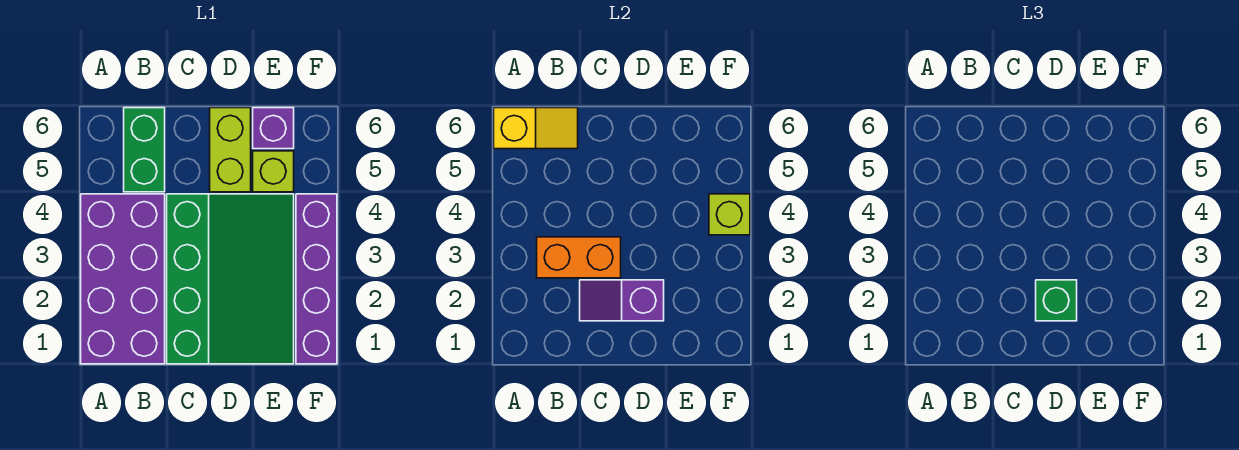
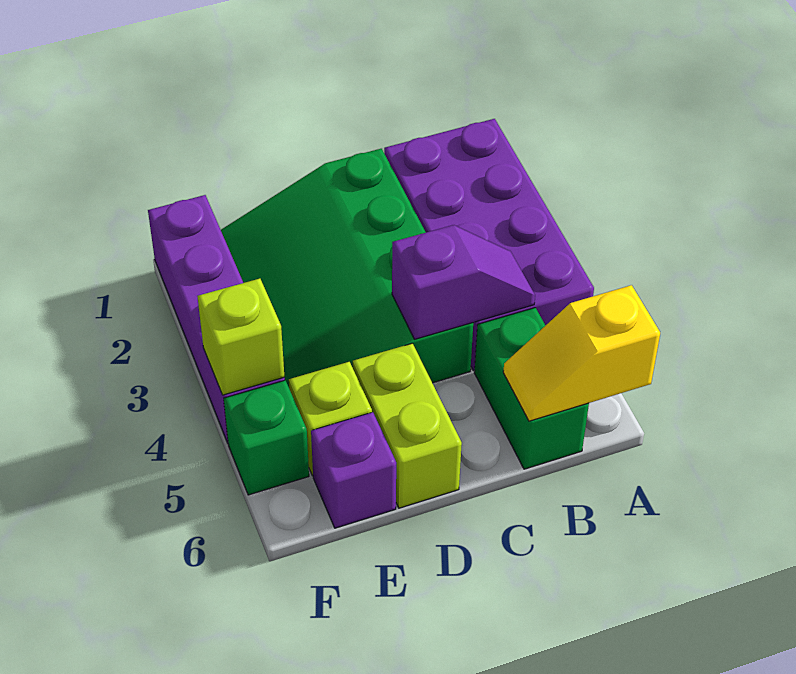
orange brick B3:C3 level 2 -> none
purple slope C2:D2 level 2 top D -> purple slope B4:C4 level 2 top C
green brick D2 level 3 -> green brick F5 level 1

